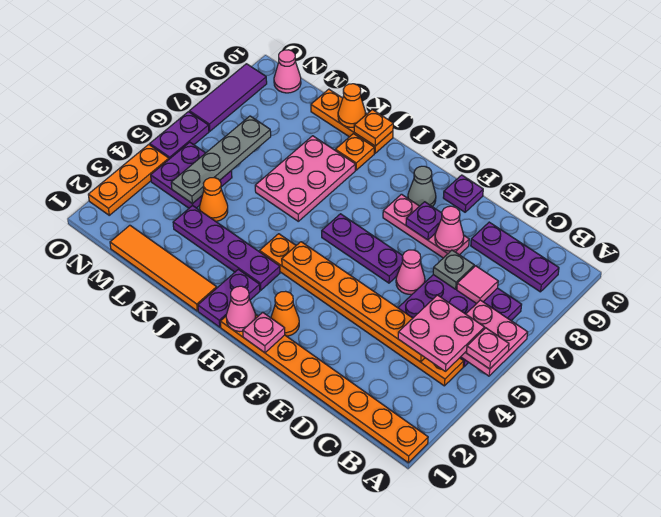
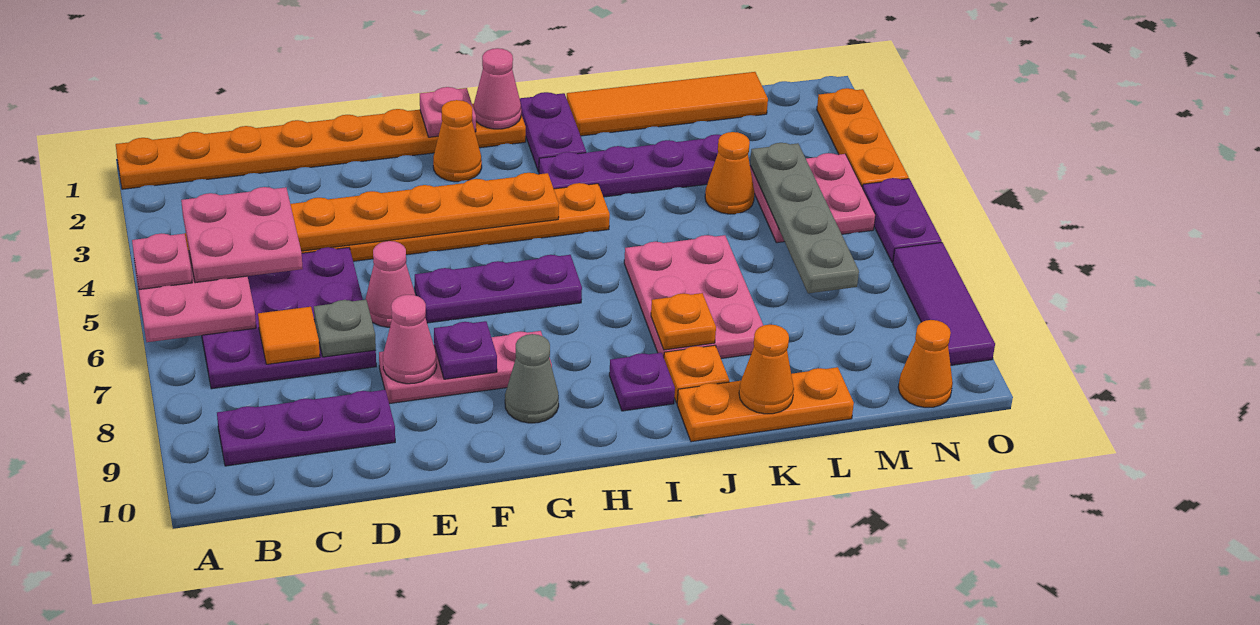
pink tile C7 level 2 -> orange tile C7 level 2
purple plate F10 level 1 -> purple plate I9 level 1
orange plate J10 level 2 -> orange plate J8 level 2
purple plate M4:N5 level 1 -> pink plate M4:N5 level 1
pink cone N10 level 1 -> orange cone N10 level 1

